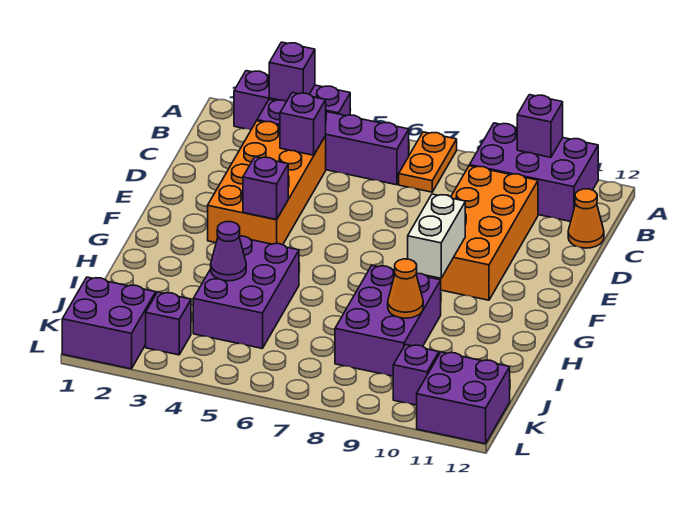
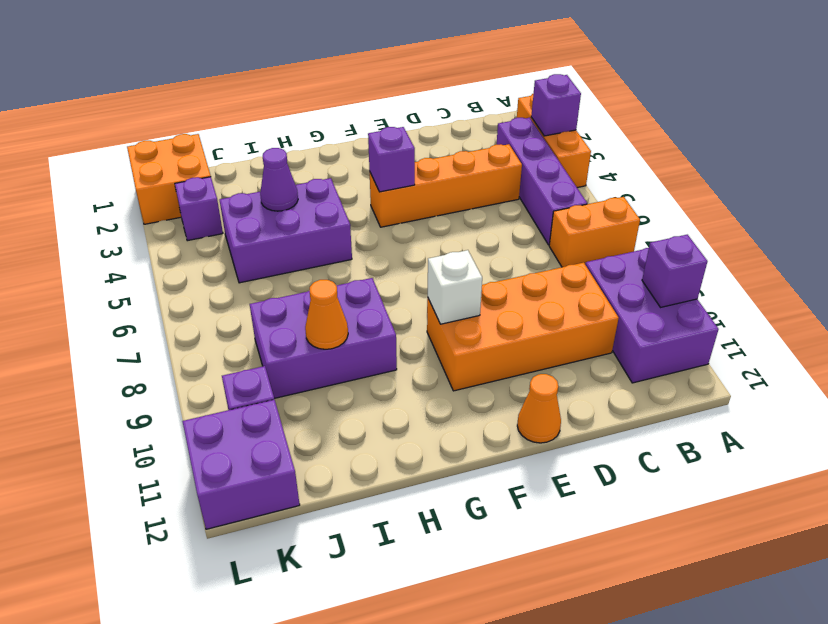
purple brick A2:A4 level 1 -> orange brick A2:A4 level 1
orange plate A7:B7 level 1 -> orange brick A7:B7 level 1
orange brick C3:F4 level 1 -> orange brick C4:F4 level 1
purple brick C4 level 2 -> none
orange cone C12 level 1 -> orange cone E12 level 1
white brick F9:G9 level 2 -> white brick F9 level 2
purple brick K1:L2 level 1 -> orange brick K1:L2 level 1

